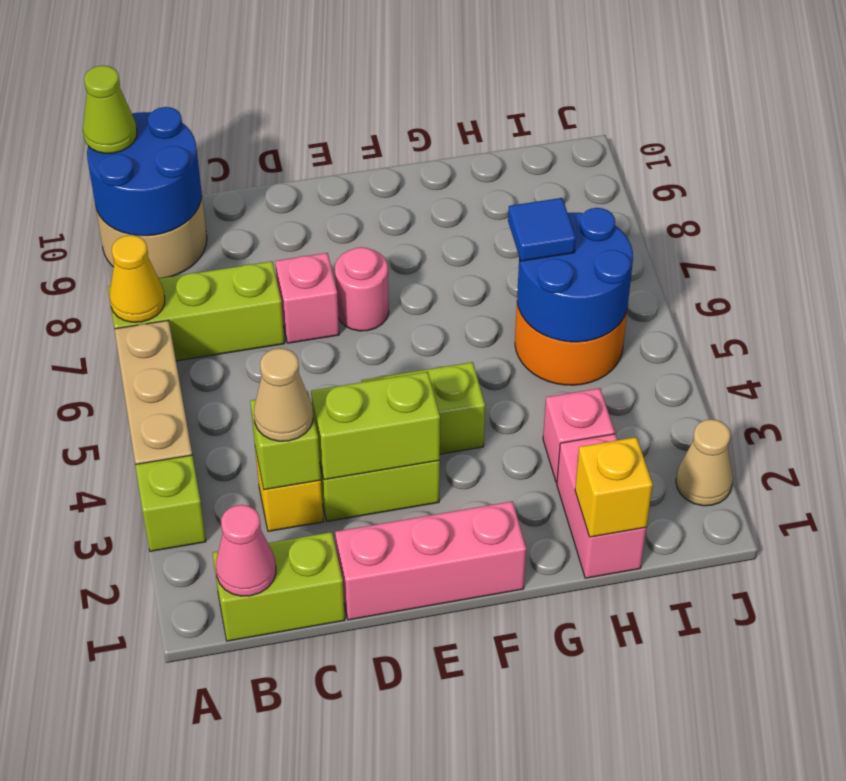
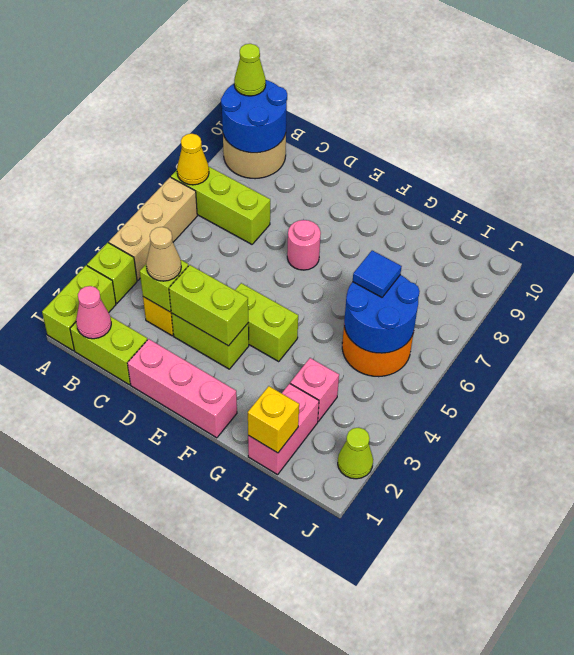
none -> lime brick A1:A2 level 1
pink brick D7 level 1 -> none
tan cone J2 level 1 -> lime cone J2 level 1

